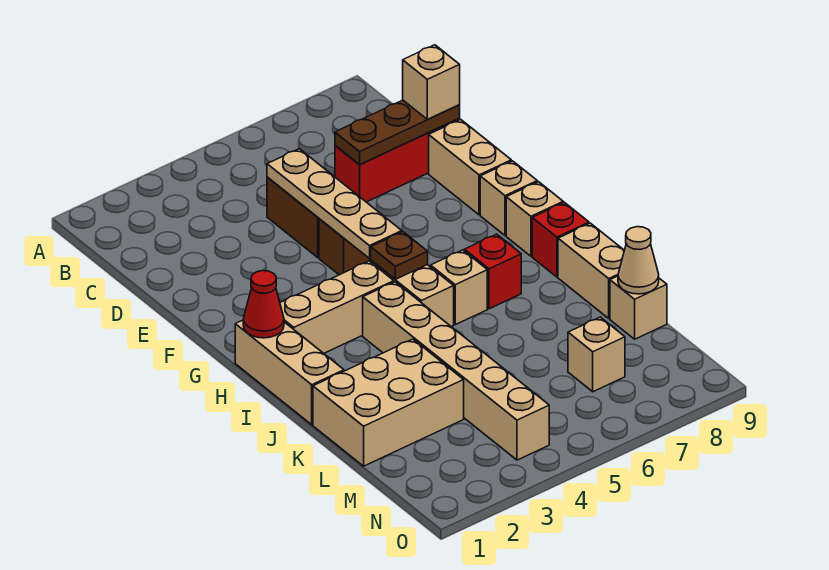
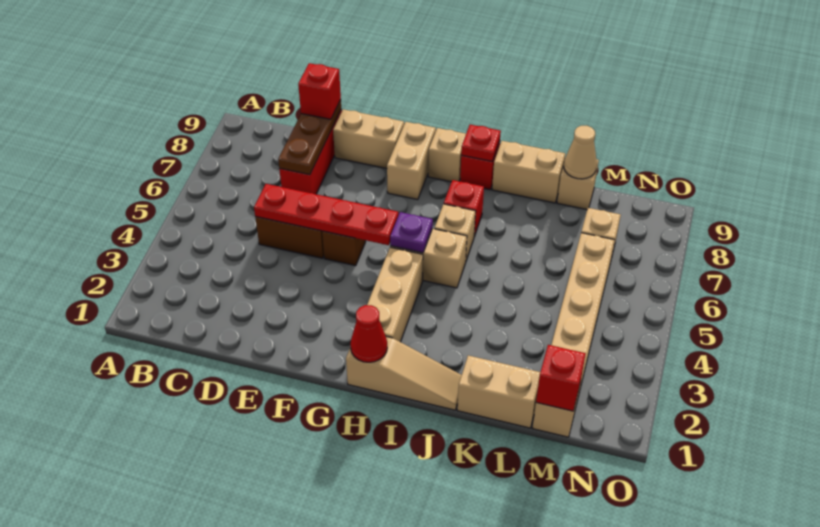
tan plate D5:G5 level 2 -> red plate D5:G5 level 2
tan brick D9 level 3 -> red brick D9 level 3
tan brick G9 level 1 -> tan brick G8:G9 level 1
tan brick H1:J1 level 1 -> tan slope H1:J1 level 1 top H
brown plate H5 level 2 -> purple plate H5 level 2
tan brick I4:N4 level 1 -> tan brick M1:M6 level 1
none -> red plate I9 level 2
tan brick K1:L3 level 1 -> tan brick K1:L1 level 1
none -> red brick M1 level 2

